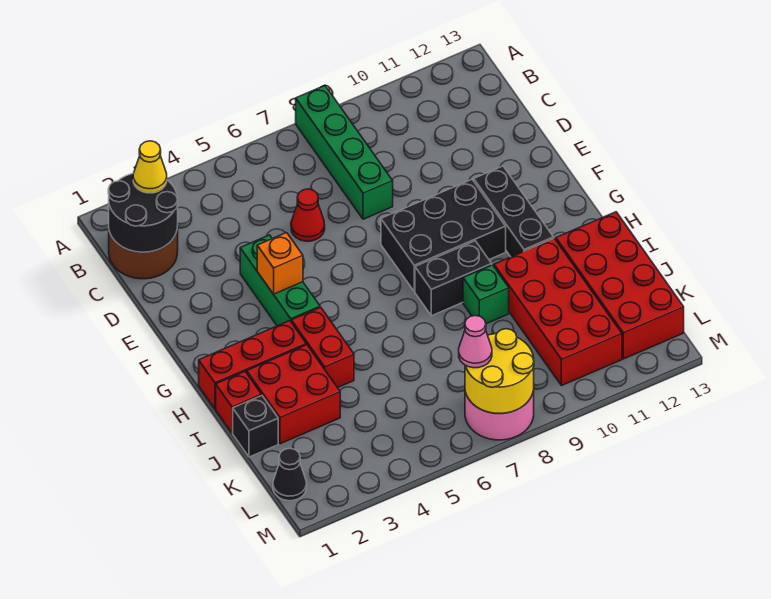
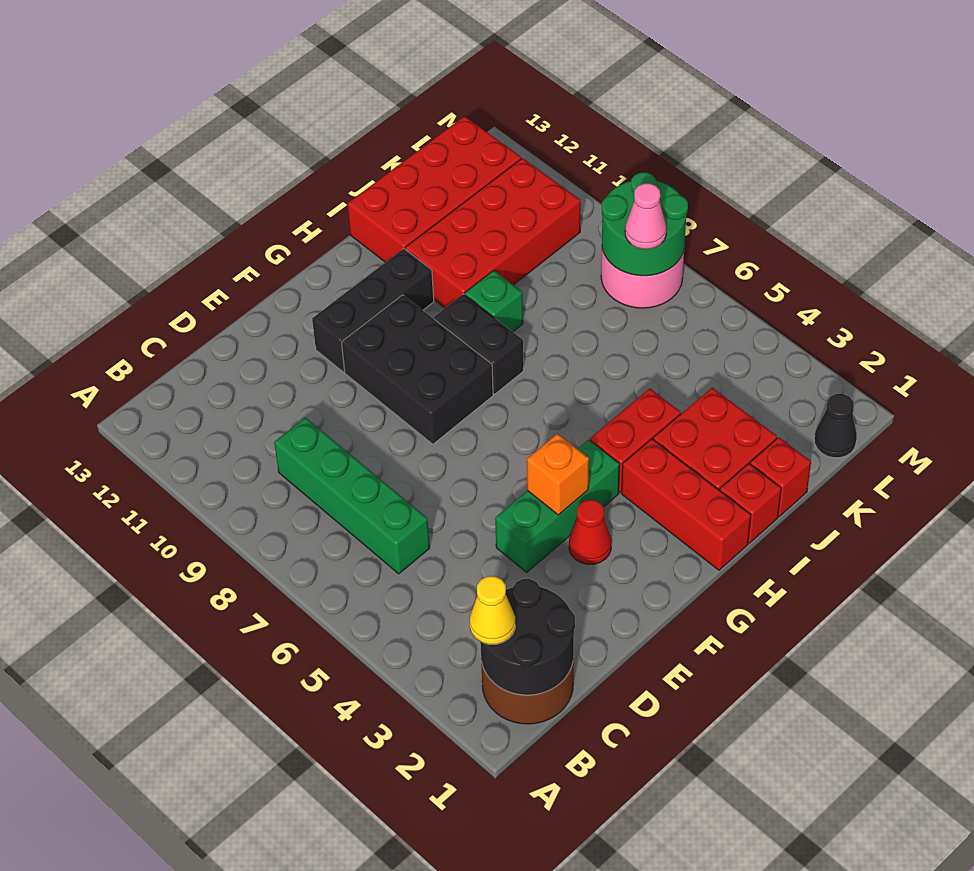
green brick A8:D8 level 1 -> green brick C6:C9 level 1
red cone D6 level 1 -> red cone F3 level 1
black brick J1 level 1 -> red brick J1 level 1
yellow round brick L7:M8 level 2 -> green round brick L7:M8 level 2

